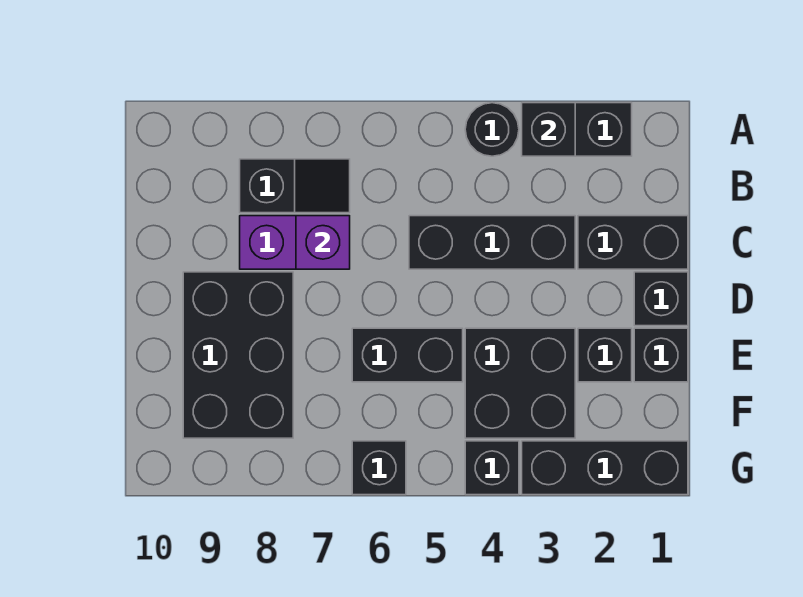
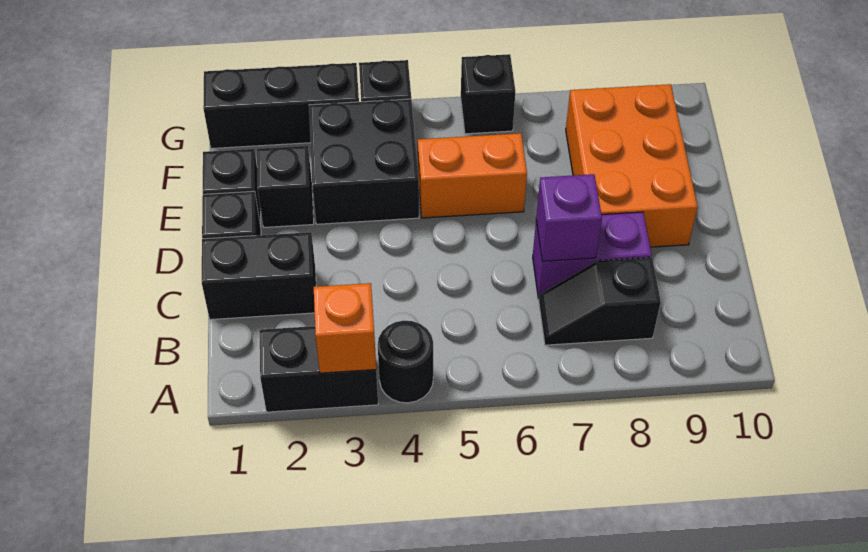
black brick A3 level 2 -> orange brick A3 level 2
black brick C3:C5 level 1 -> none
black brick D8:F9 level 1 -> orange brick D8:F9 level 1
black brick E5:E6 level 1 -> orange brick E5:E6 level 1

